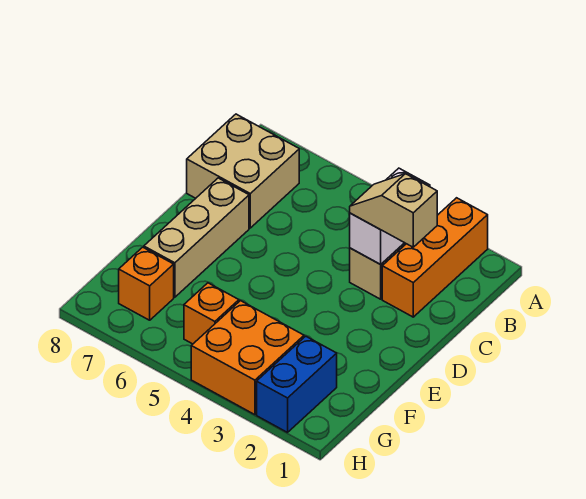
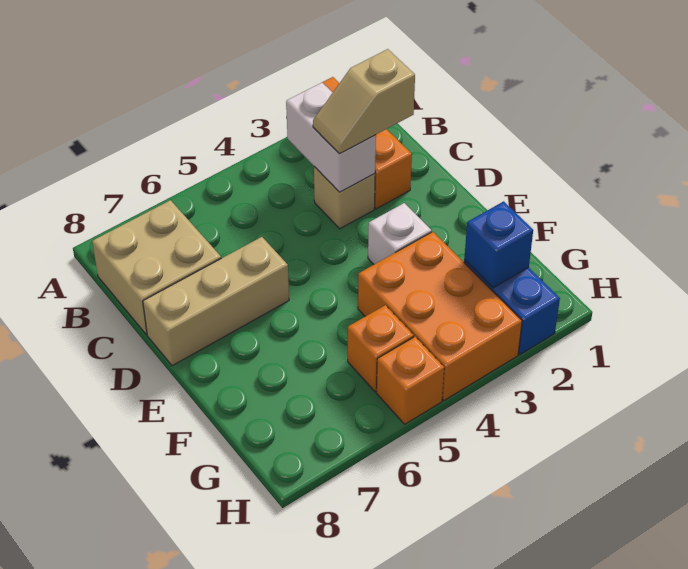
tan brick D7:F7 level 1 -> tan brick D6:D8 level 1
none -> white brick E3 level 1
none -> blue brick G2 level 2
orange brick G3:H4 level 1 -> orange brick F3:H4 level 1
orange brick G7 level 1 -> orange brick H5 level 1

